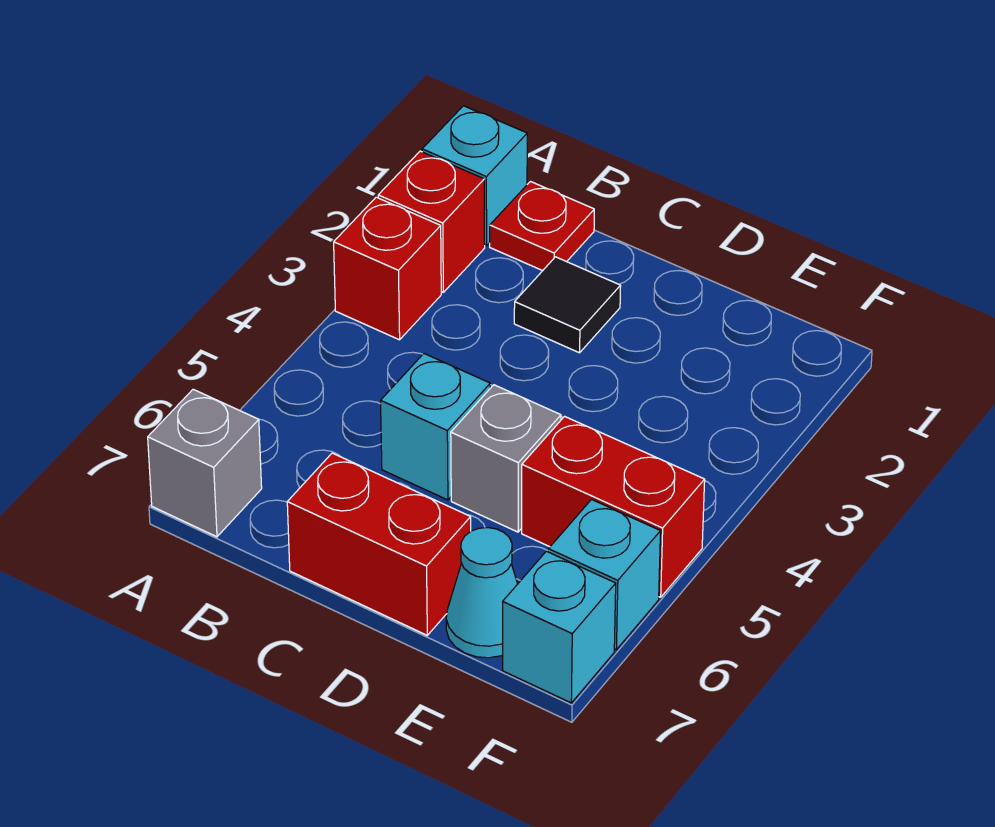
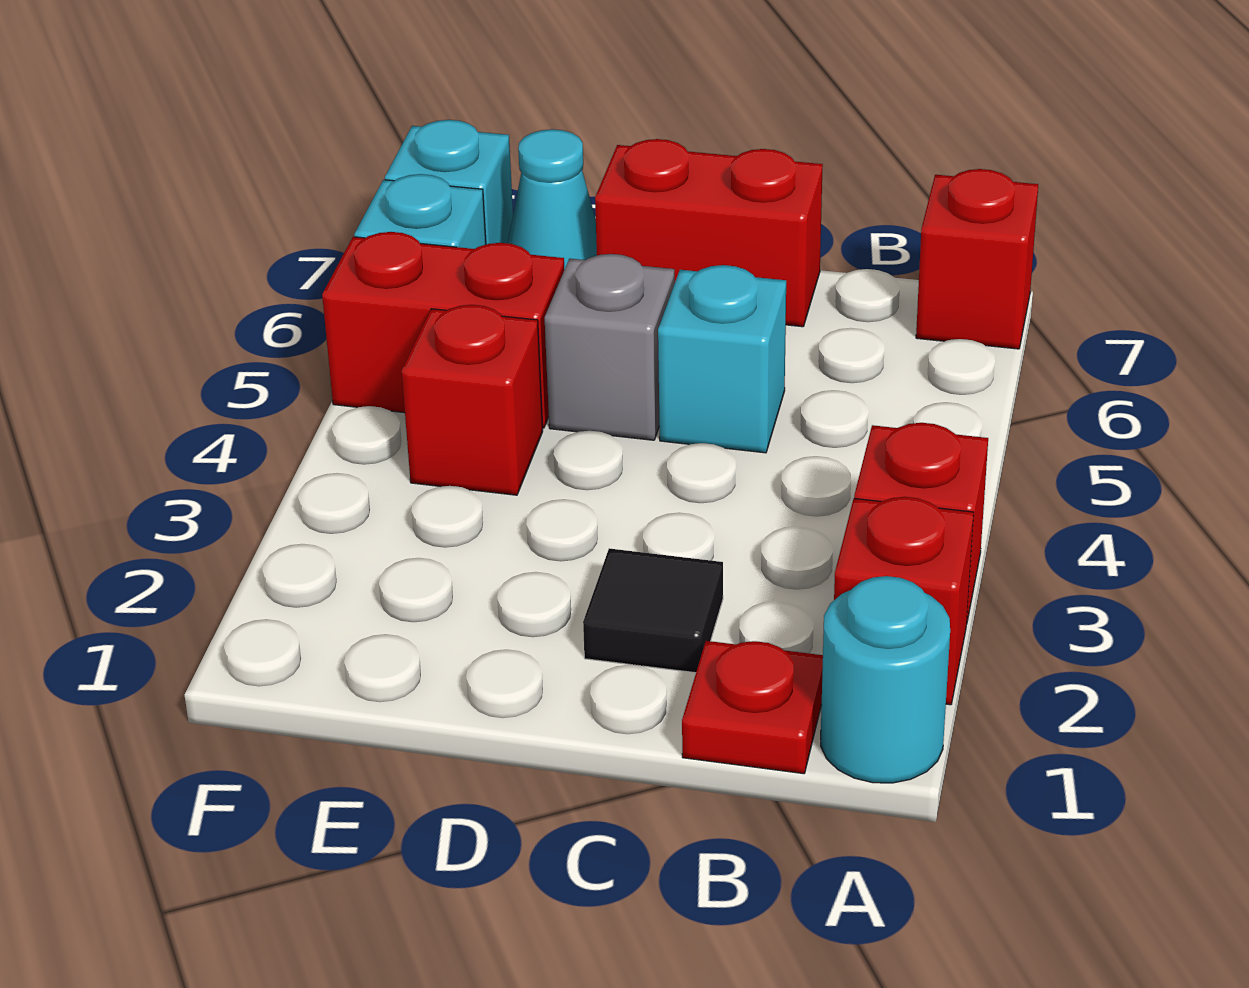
cyan brick A1 level 1 -> cyan round brick A1 level 1
grey brick A7 level 1 -> red brick A7 level 1
none -> red brick E4 level 1

